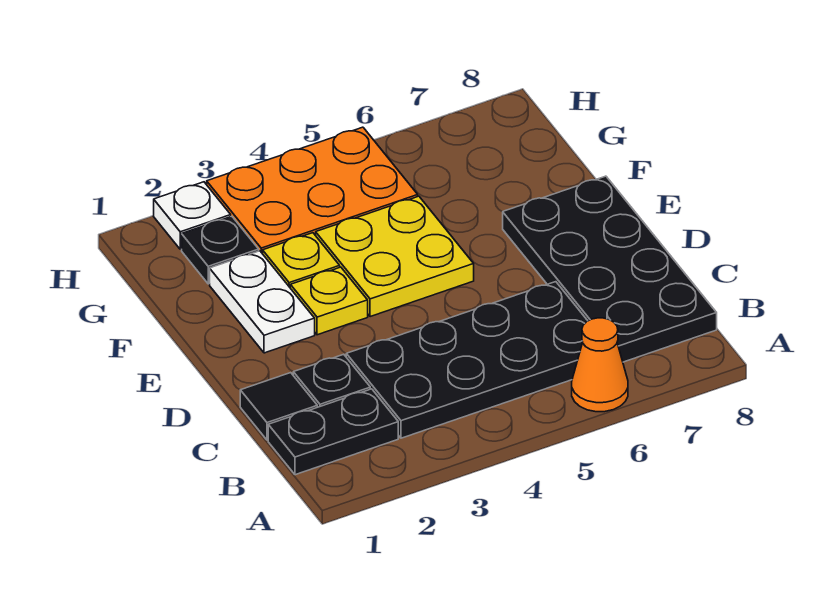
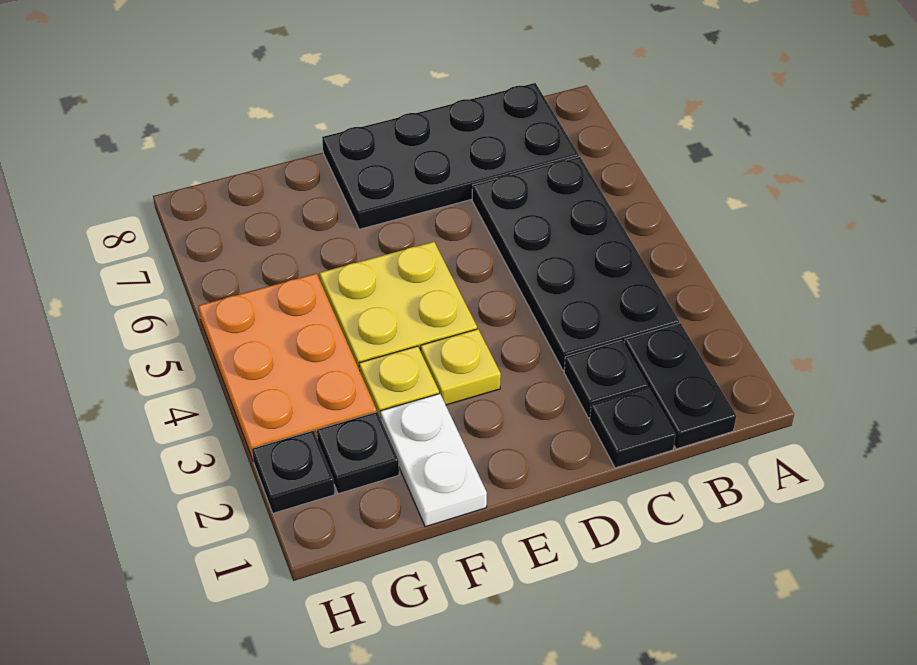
orange cone A6 level 1 -> none
black tile C1 level 1 -> black plate C1 level 1
white plate E2:F2 level 1 -> white plate F1:F2 level 1
white plate H2 level 1 -> black plate H2 level 1

